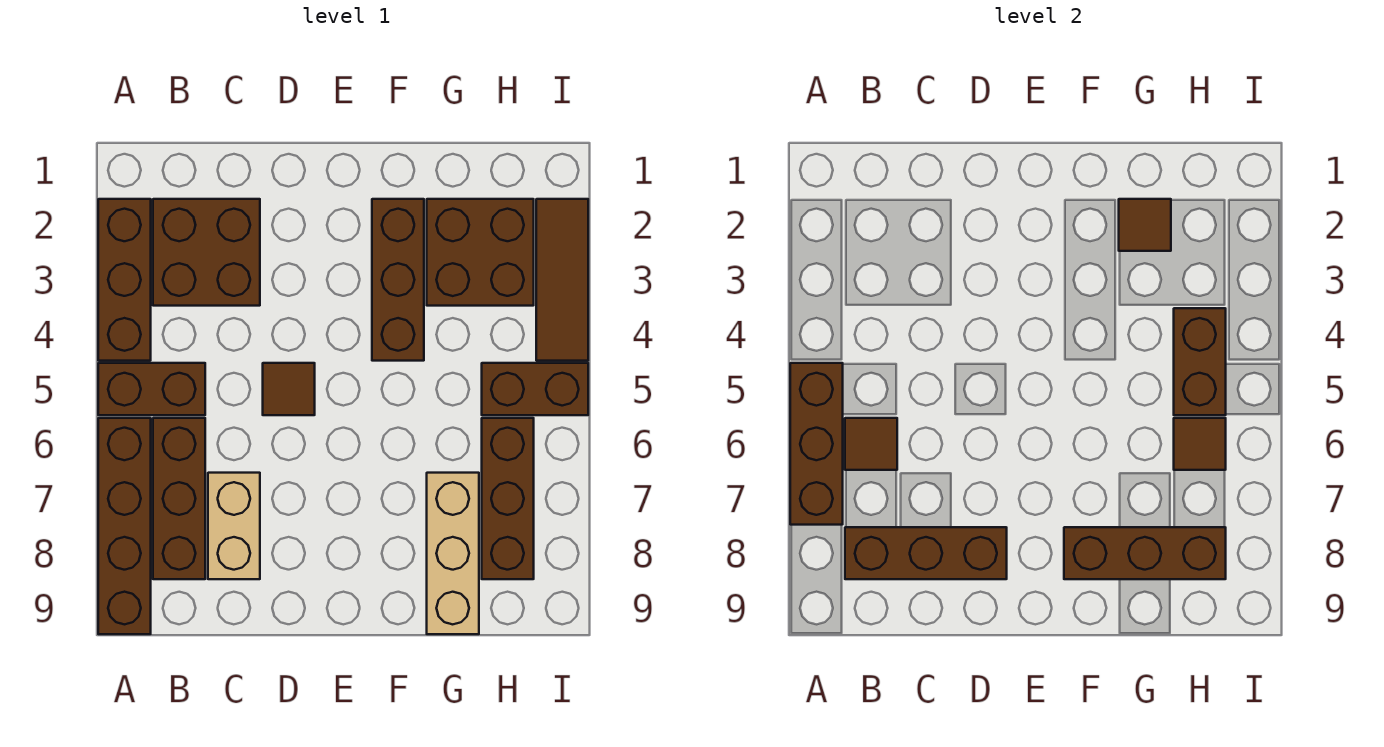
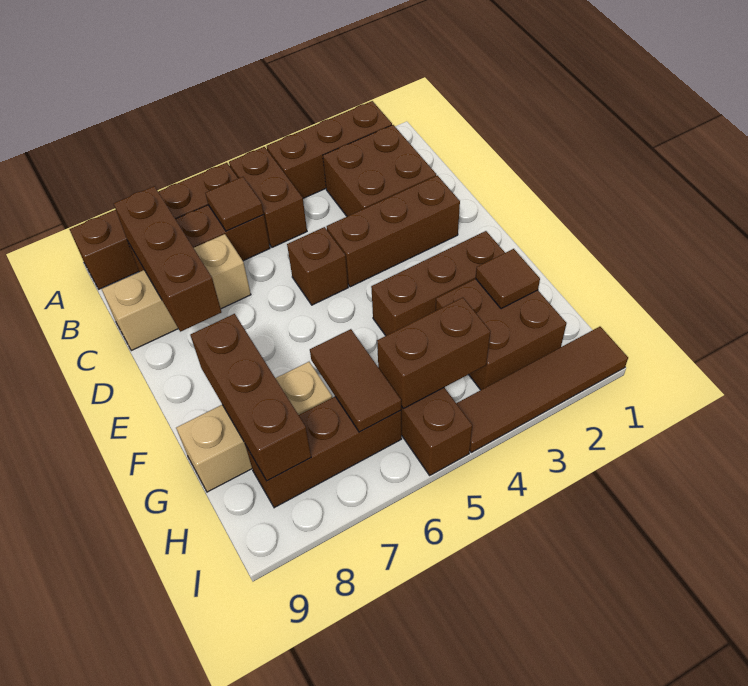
brown brick A5:A7 level 2 -> brown brick D2:D4 level 1
tan brick C7:C8 level 1 -> tan brick C7:C9 level 1
brown tile D5 level 1 -> brown brick D5 level 1
brown tile H6 level 2 -> brown tile G6:H6 level 2
brown tile I2:I4 level 1 -> brown tile I1:I4 level 1

